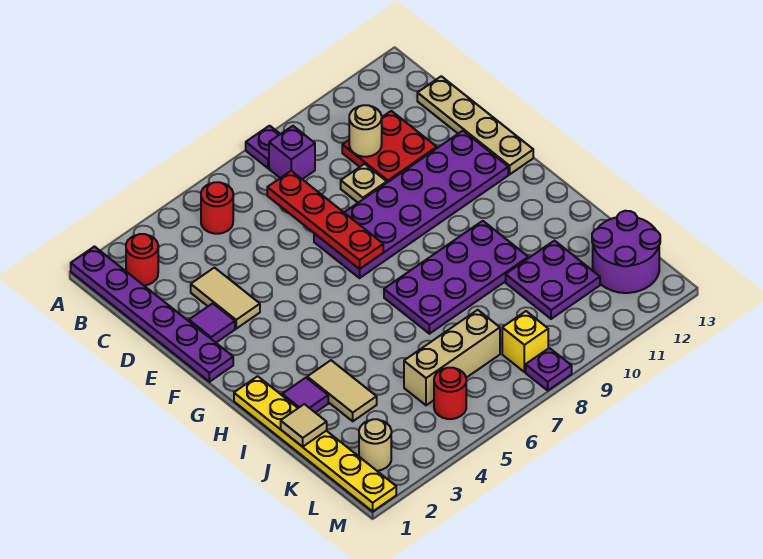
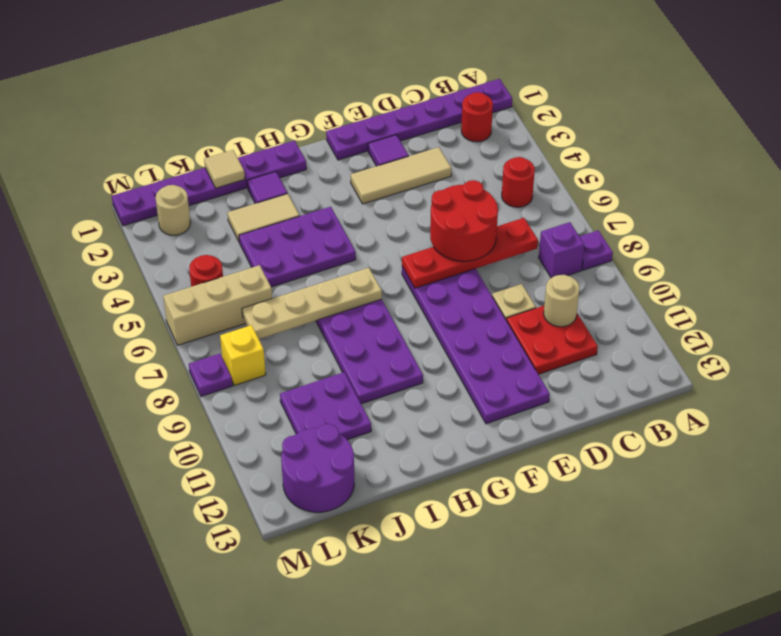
tan plate C13:F13 level 1 -> tan plate H7:K7 level 2
tan tile D3:E3 level 1 -> tan tile D3:F3 level 1
none -> red round brick D6:E7 level 3
yellow plate H1:M1 level 1 -> purple plate H1:M1 level 1
none -> purple plate H4:J5 level 1
tan brick K5:K7 level 1 -> tan brick K6:M6 level 1

